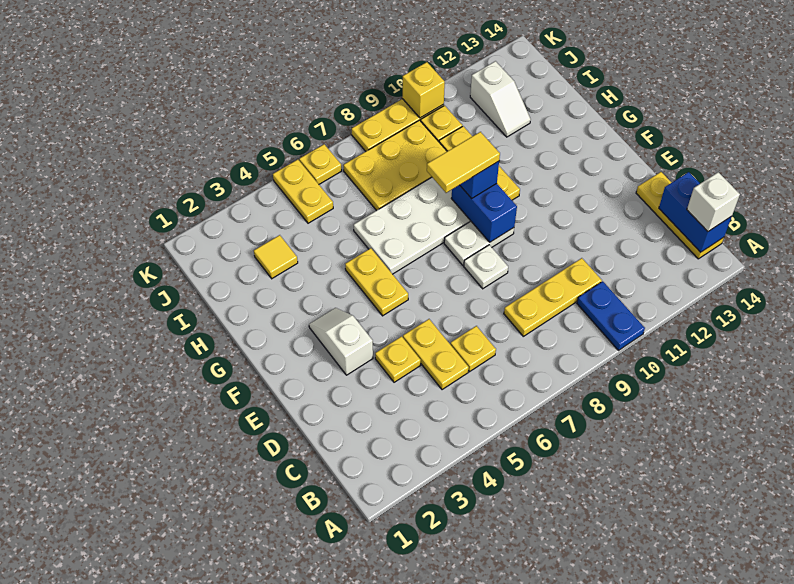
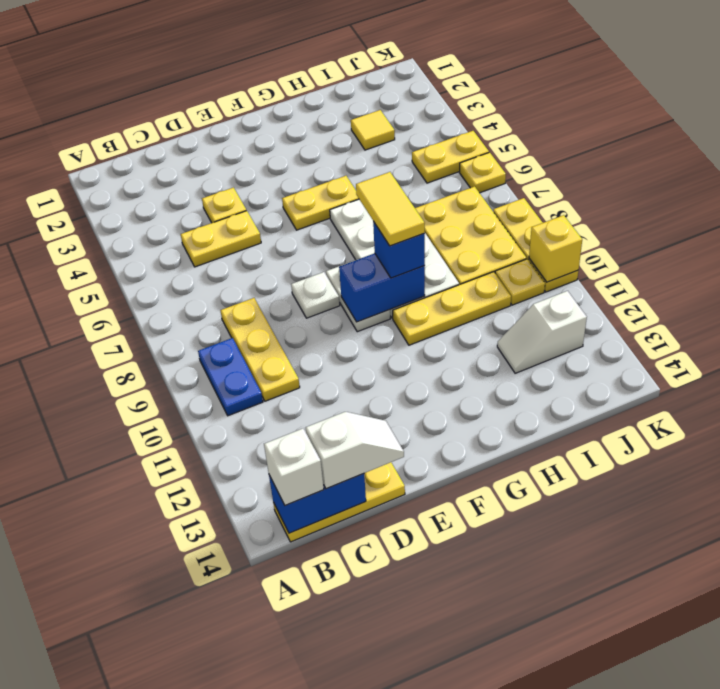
blue plate A10:B10 level 1 -> blue plate B9:B10 level 1
yellow plate C6 level 1 -> none
white slope E3:F3 level 1 top E -> white slope C14:D14 level 3 top C

